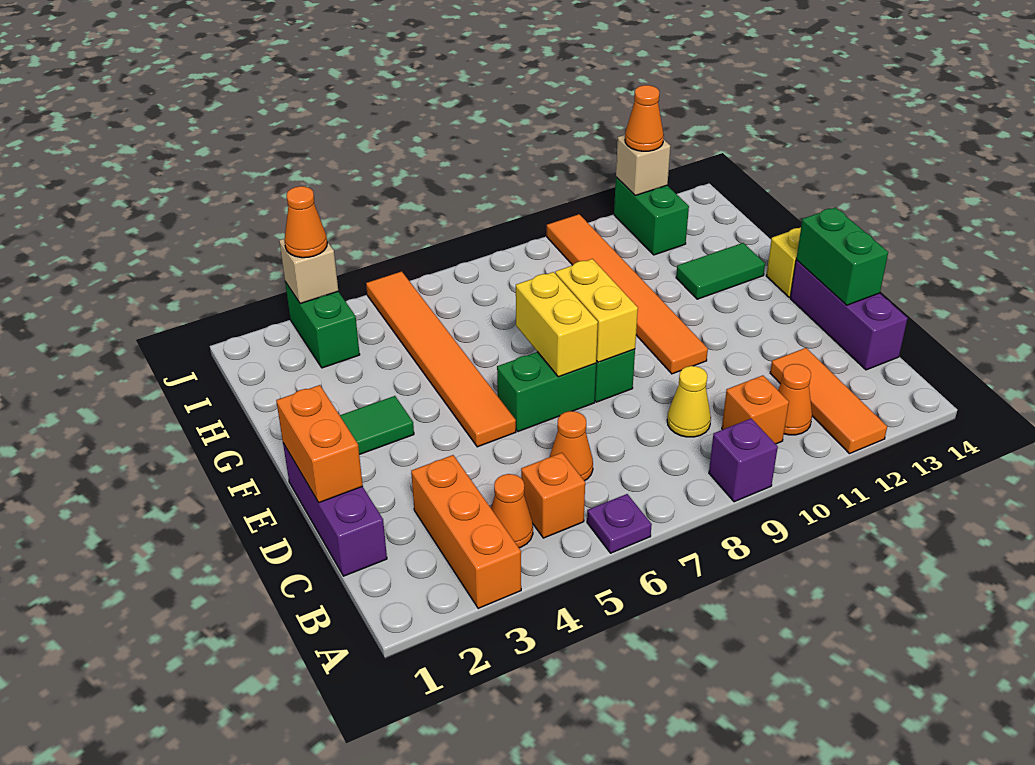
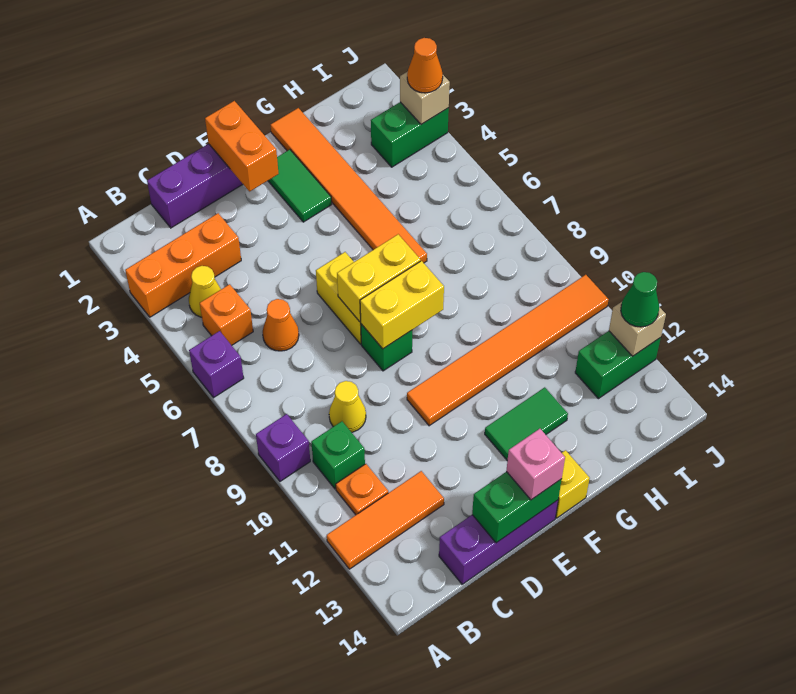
purple plate A6 level 1 -> purple brick A6 level 1
orange cone B4 level 1 -> yellow cone B4 level 1
orange brick B10 level 1 -> green brick B10 level 1
orange cone B11 level 1 -> orange plate B11 level 1
orange brick D1:E1 level 2 -> orange brick E1:E2 level 2
orange tile E5:J5 level 1 -> orange tile G1:G6 level 1
green brick E6:E7 level 1 -> yellow brick E6:E7 level 1
none -> pink brick E14 level 3
green tile G12:G13 level 1 -> green tile F12:G12 level 1
orange cone J12 level 3 -> green cone J12 level 3

